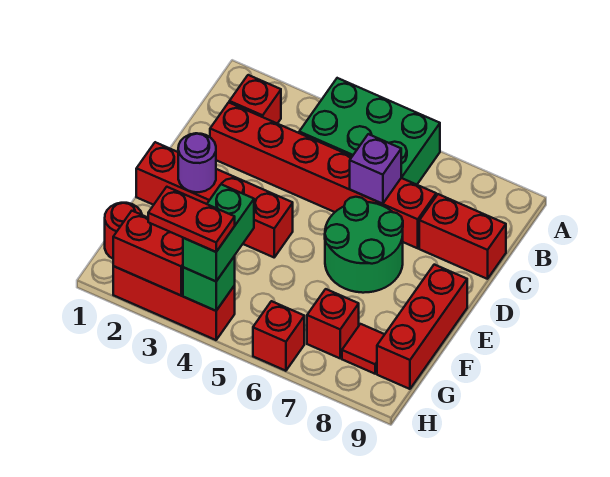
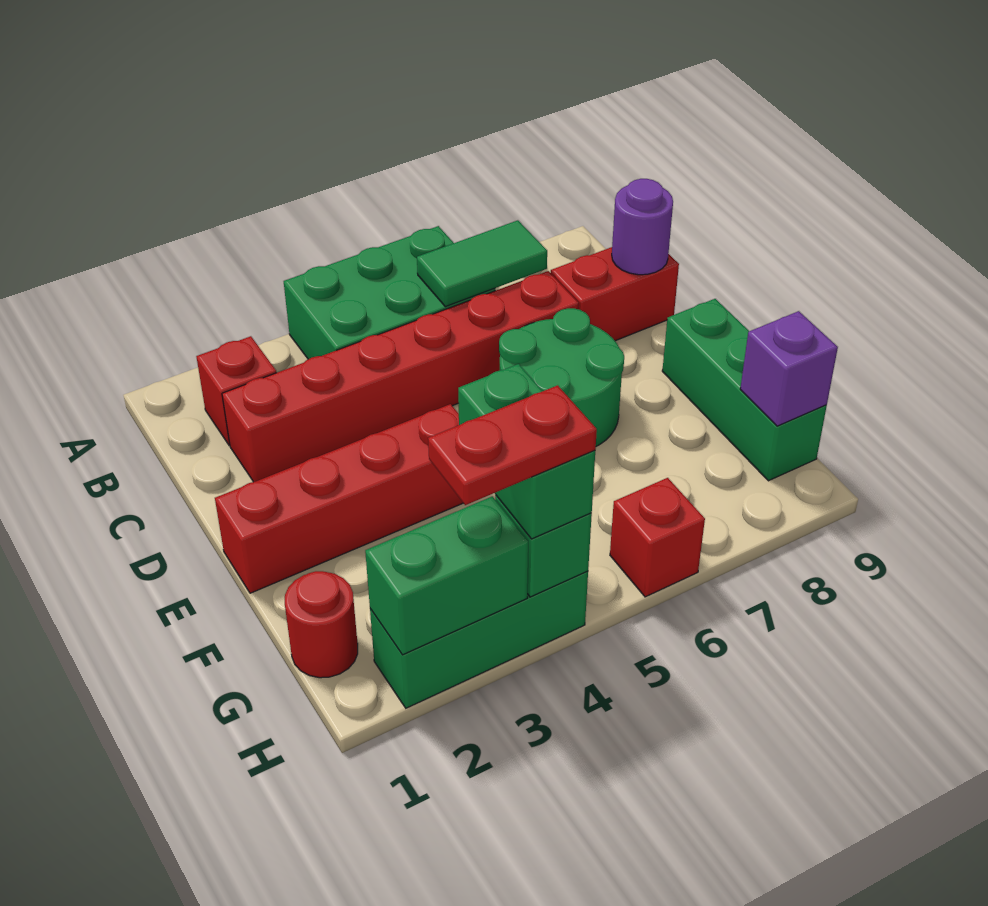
none -> green tile B6:B7 level 2
purple brick C6 level 2 -> purple brick G9 level 2
purple round brick E2 level 2 -> purple round brick C9 level 2
red brick E9:G9 level 1 -> green brick E9:G9 level 1
red brick G7 level 1 -> none
red tile G8 level 1 -> none
red brick H2:H4 level 1 -> green brick H2:H4 level 1
red brick H2:H3 level 2 -> green brick H2:H3 level 2

